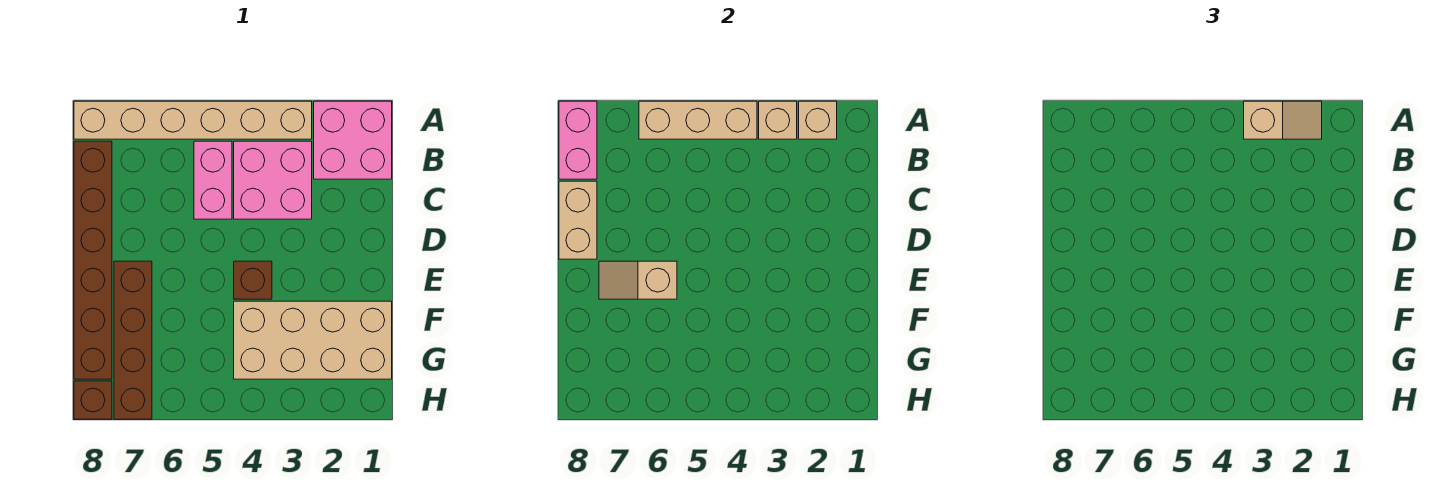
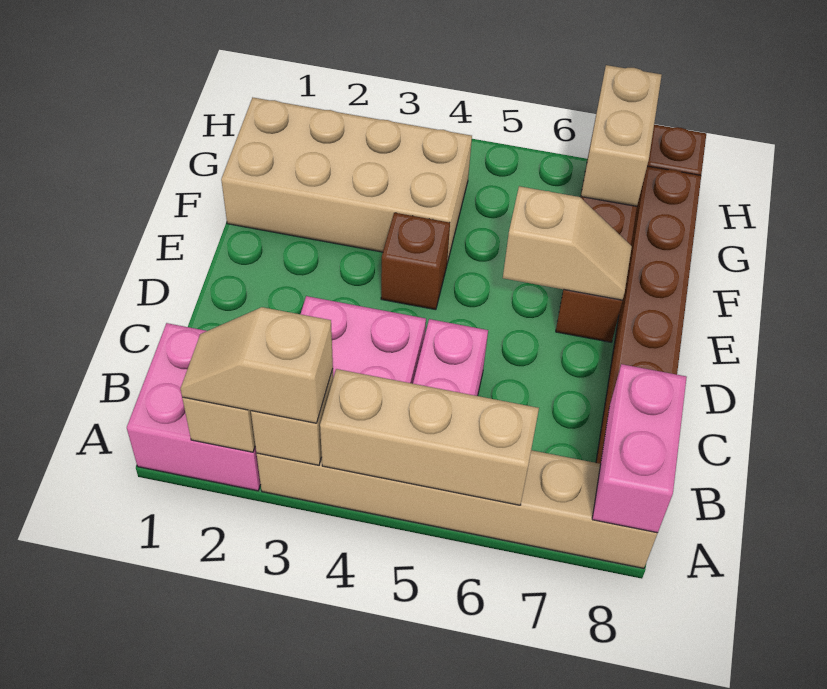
tan brick C8:D8 level 2 -> tan brick G7:H7 level 2

